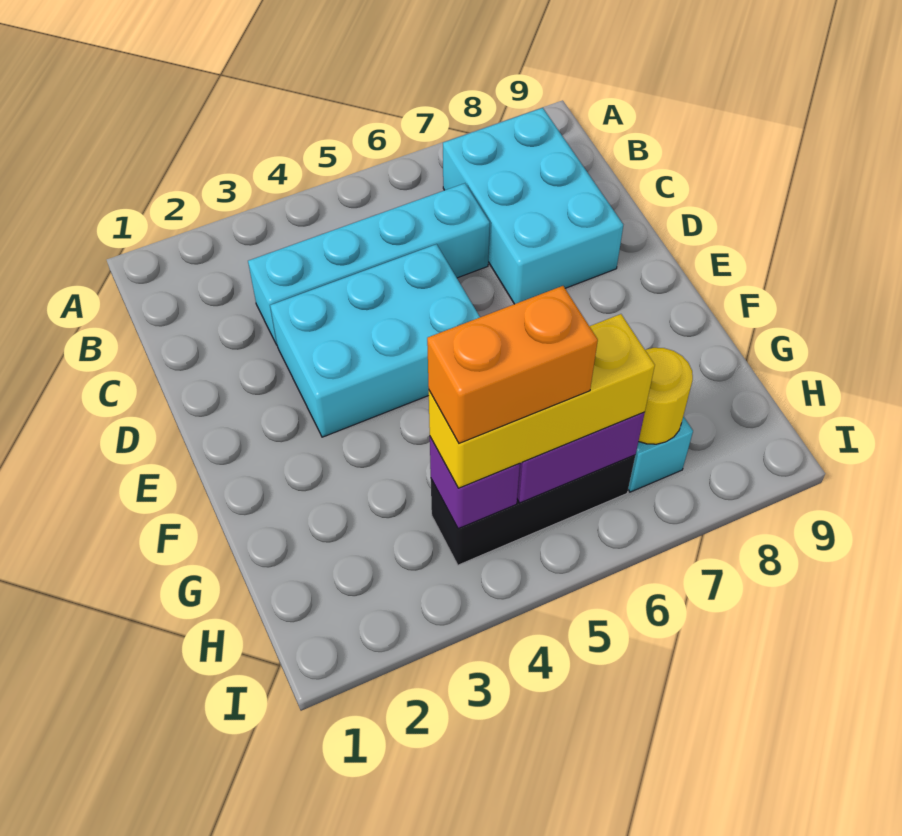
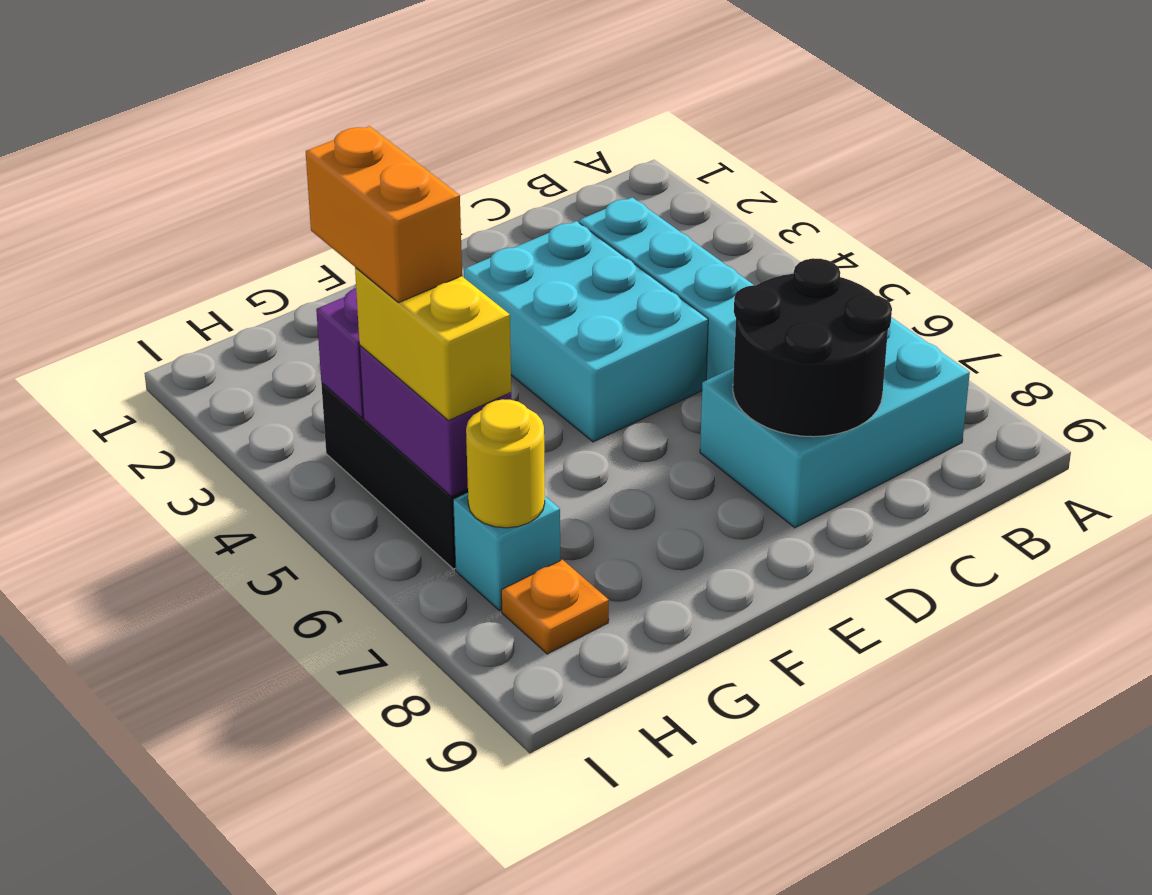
none -> black round brick C7:D8 level 2
yellow brick H4:H6 level 3 -> yellow brick H5:H6 level 3
none -> orange plate H8 level 1

